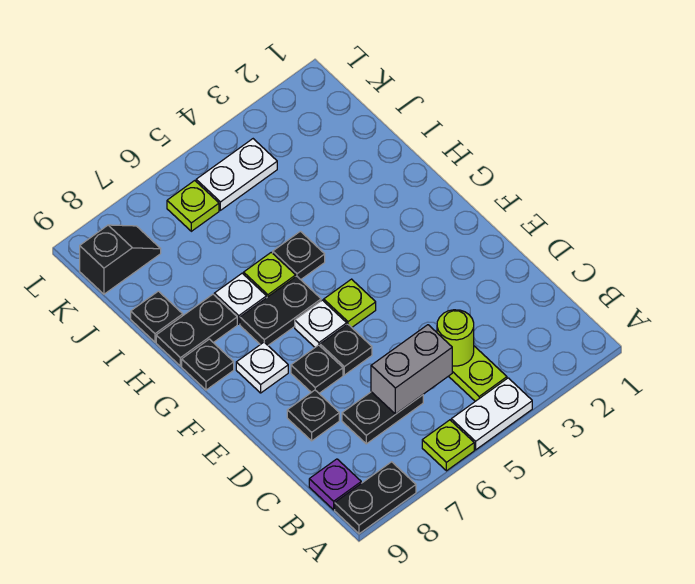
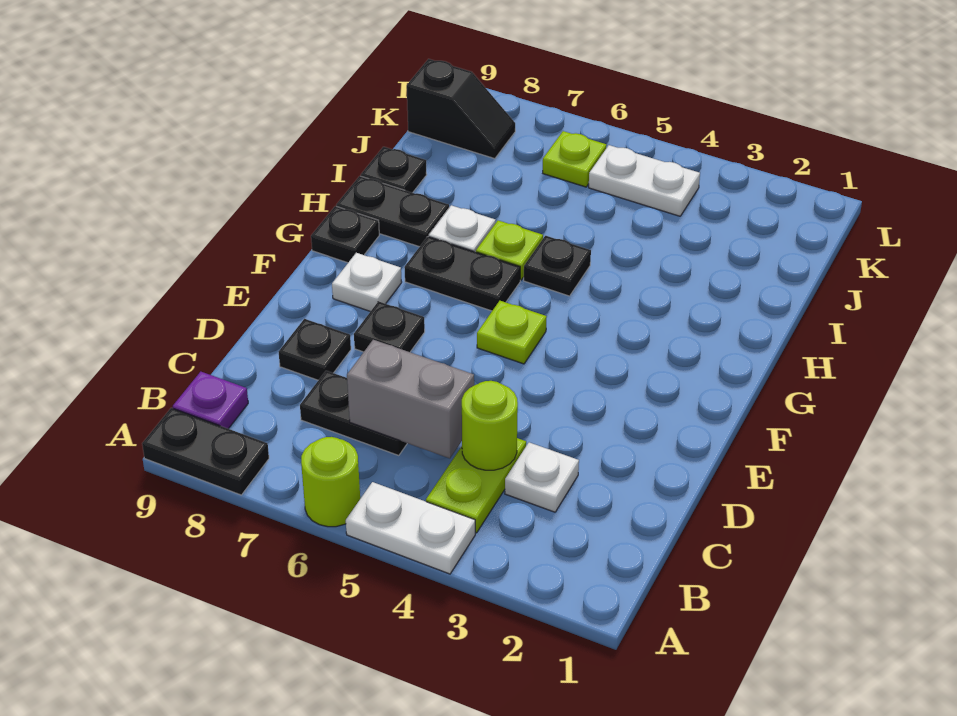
lime plate A6 level 1 -> lime round brick A6 level 1
black plate E6 level 1 -> none
white plate F6 level 1 -> white plate C3 level 1

